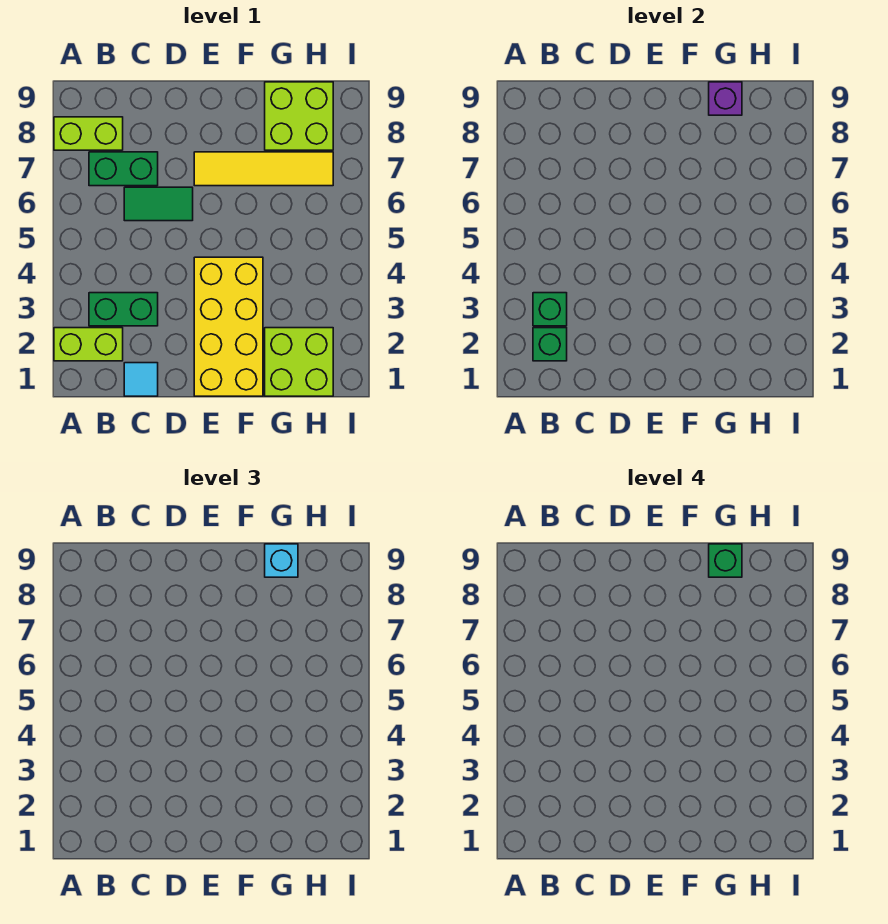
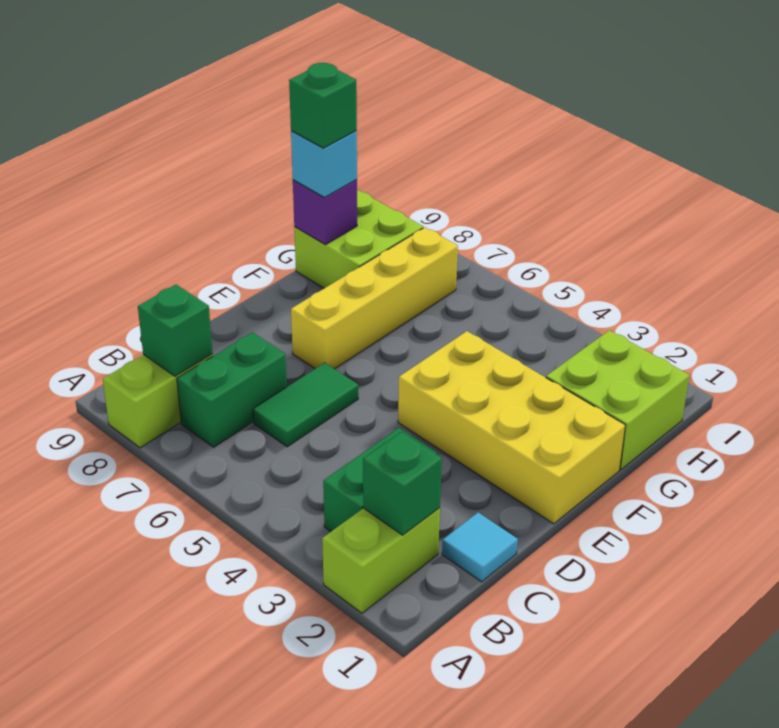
green brick B3 level 2 -> green brick B8 level 2
yellow tile E7:H7 level 1 -> yellow brick E7:H7 level 1

